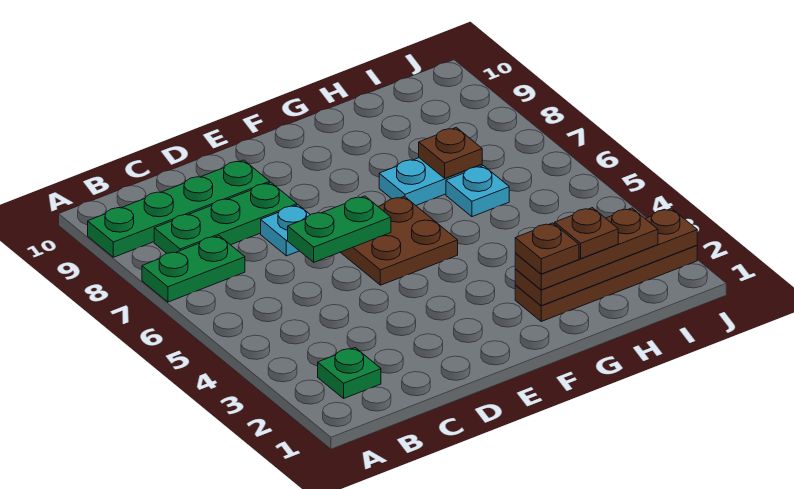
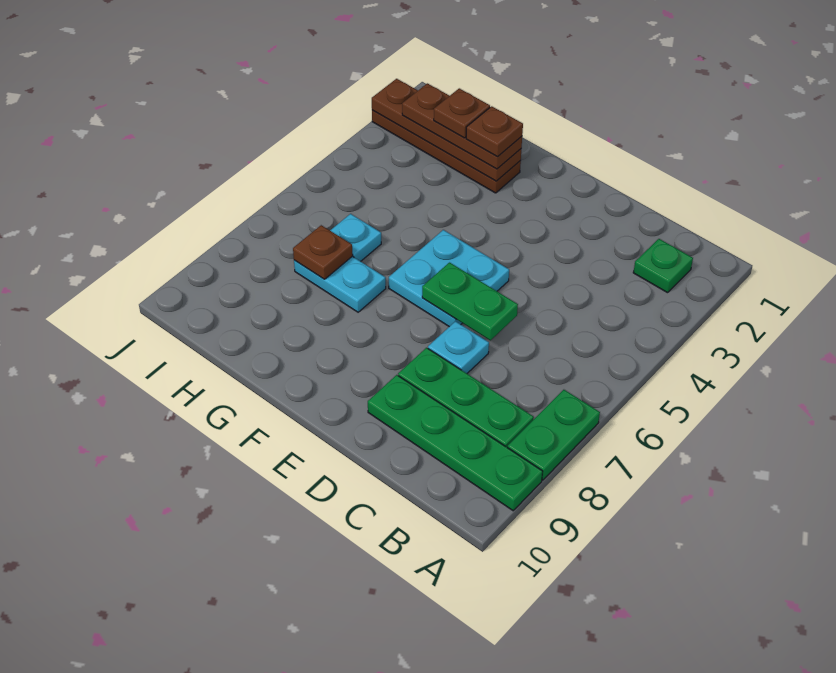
green plate A7:B7 level 1 -> green plate A7:A8 level 1
brown plate E5:F6 level 1 -> cyan plate E5:F6 level 1

